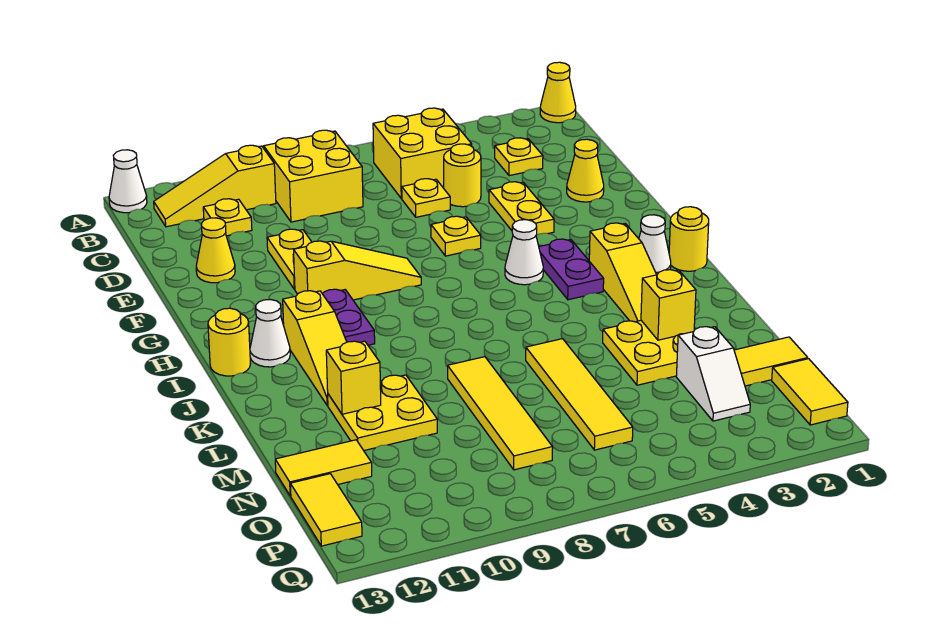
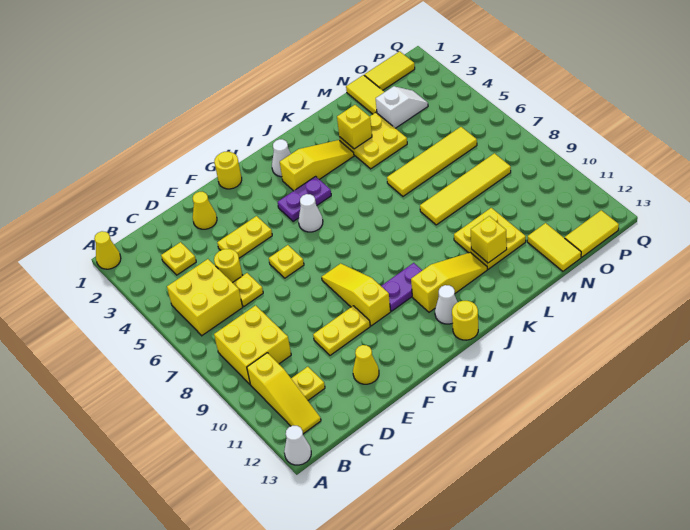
yellow round brick I1 level 1 -> yellow round brick G1 level 1

